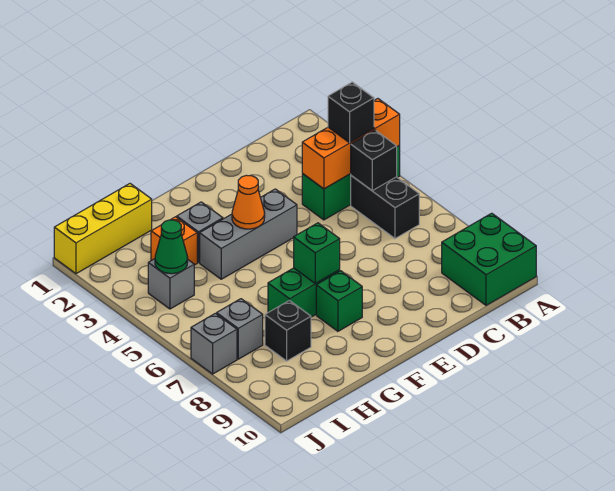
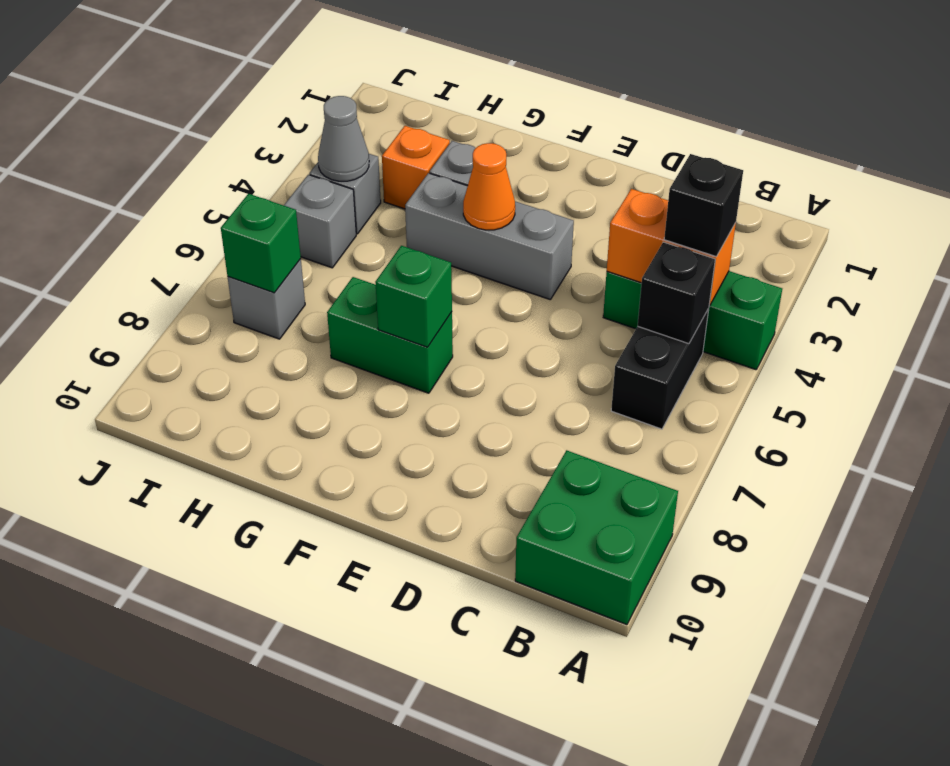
orange brick A4:C4 level 2 -> orange brick B4:C4 level 2
green brick F8 level 1 -> green brick I7 level 2
yellow brick H1:J1 level 1 -> none
black brick H8 level 1 -> none
green cone I4 level 2 -> grey cone I4 level 2
grey brick J7 level 1 -> grey brick I5 level 1

